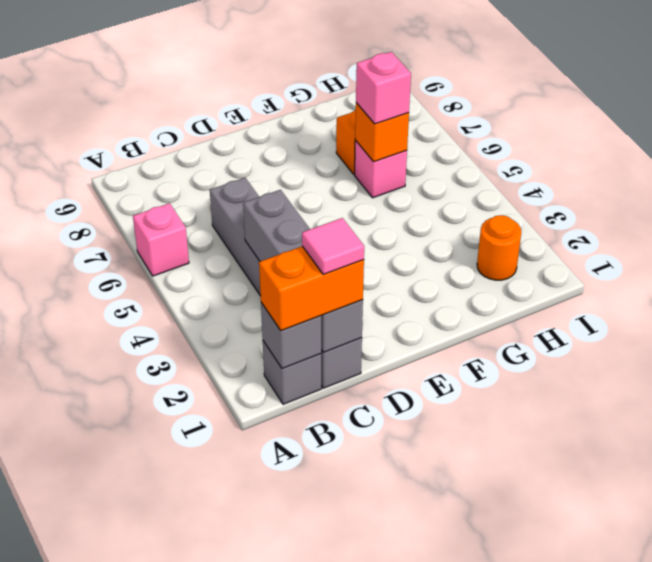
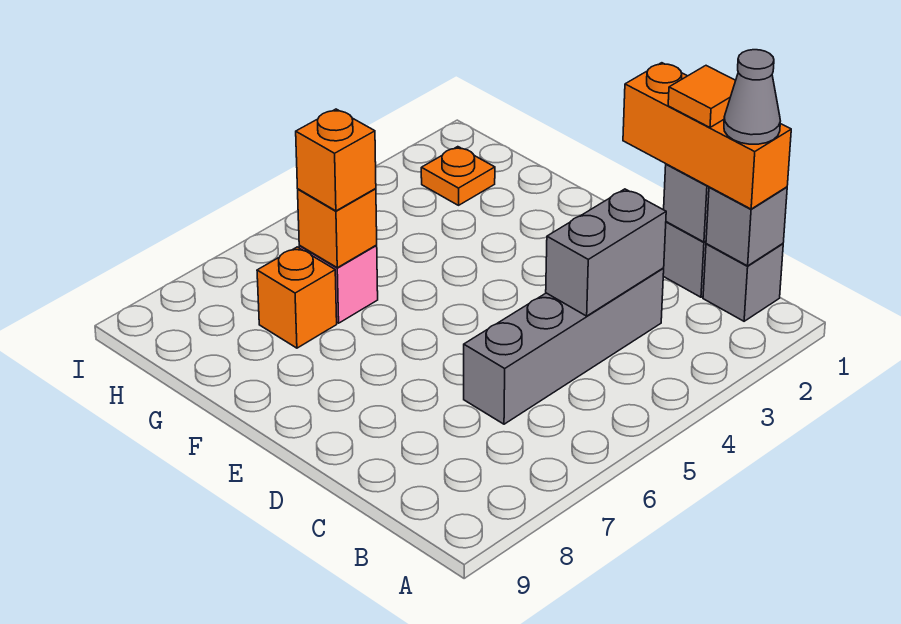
pink brick A6 level 1 -> none
orange brick B1:C1 level 3 -> orange brick B1:D1 level 3
none -> grey cone B1 level 4
pink tile C1 level 4 -> orange tile C1 level 4
pink brick G6 level 3 -> orange brick G6 level 3
orange round brick H2 level 1 -> orange plate H2 level 1

